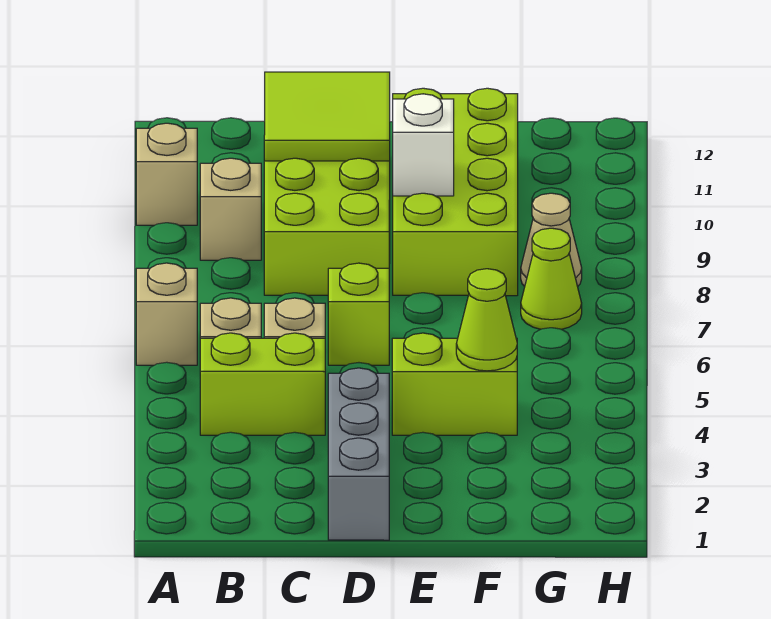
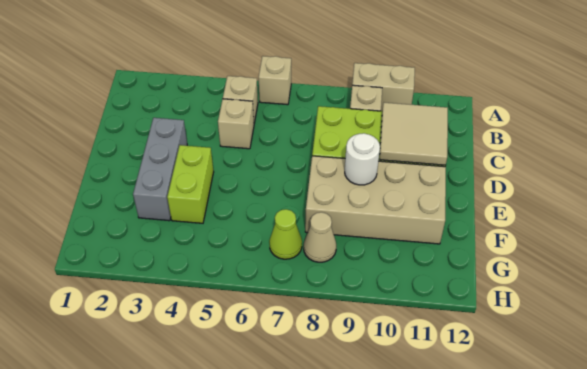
tan brick A10 level 1 -> tan brick A9:A10 level 1
lime brick B4:C4 level 1 -> none
lime tile C10:D11 level 2 -> tan tile C10:D11 level 2
grey brick D1:D3 level 1 -> grey brick D3:F3 level 1
lime brick D6 level 1 -> none
lime brick E8:F11 level 1 -> tan brick E8:F11 level 1
white brick E9 level 2 -> white round brick E9 level 2
lime cone F4 level 2 -> none

